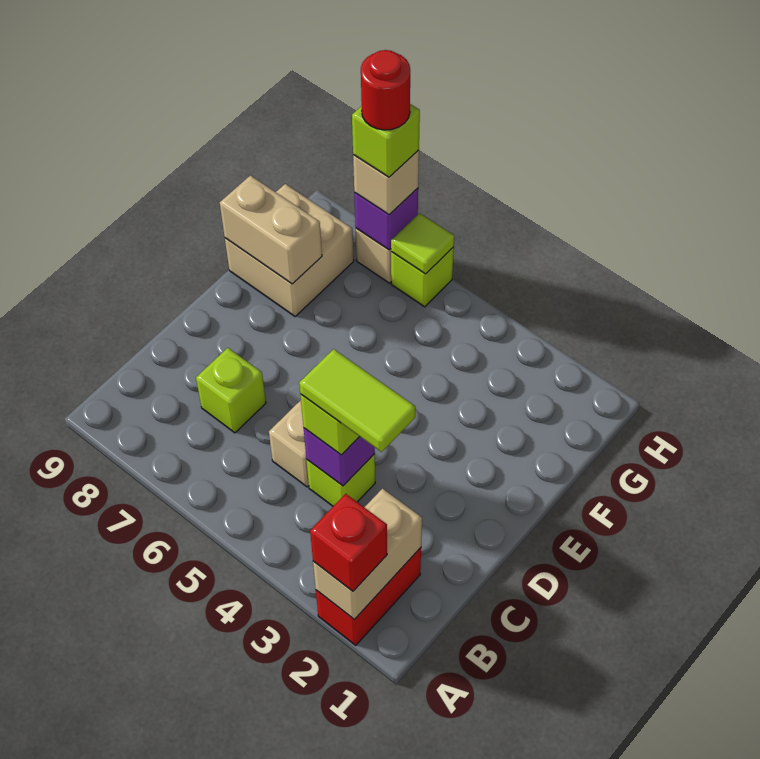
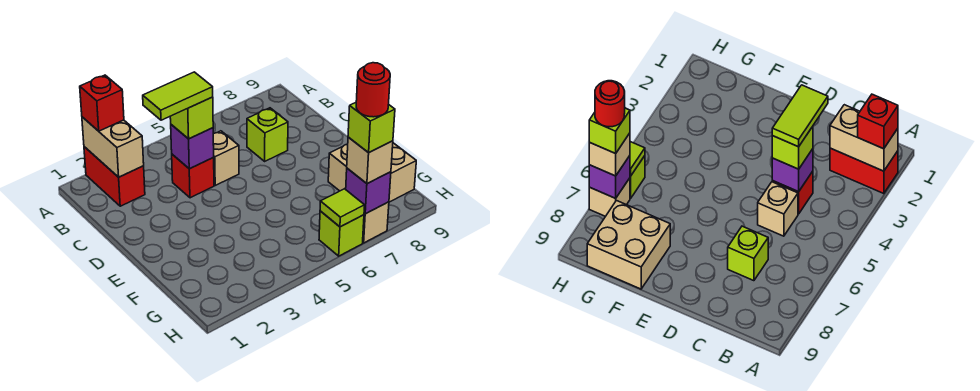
lime brick C4 level 1 -> red brick C4 level 1
tan brick F8:F9 level 2 -> none

